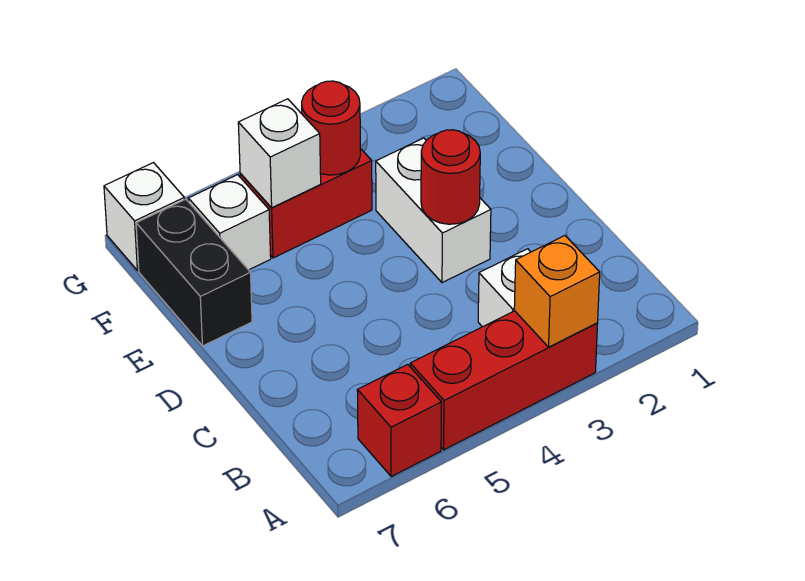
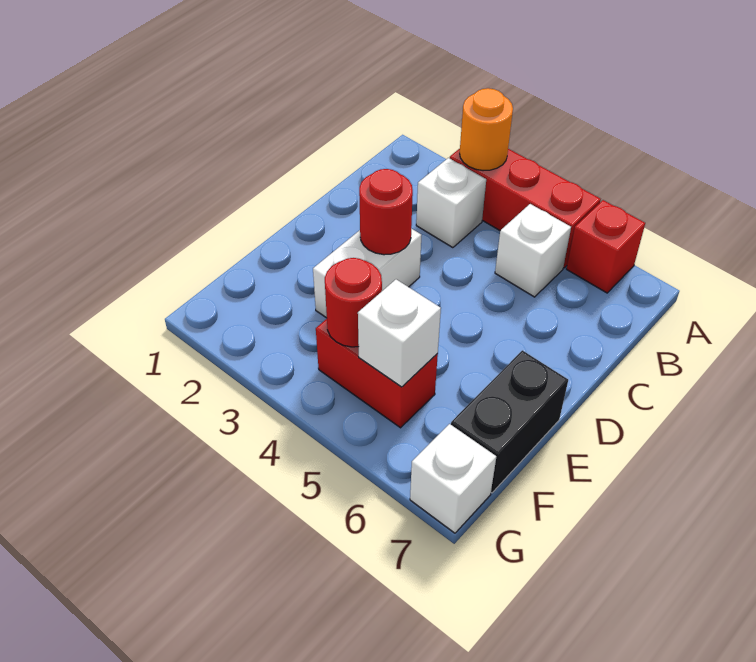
orange brick A3 level 2 -> orange round brick A3 level 2
white brick F6 level 1 -> white brick B5 level 1

